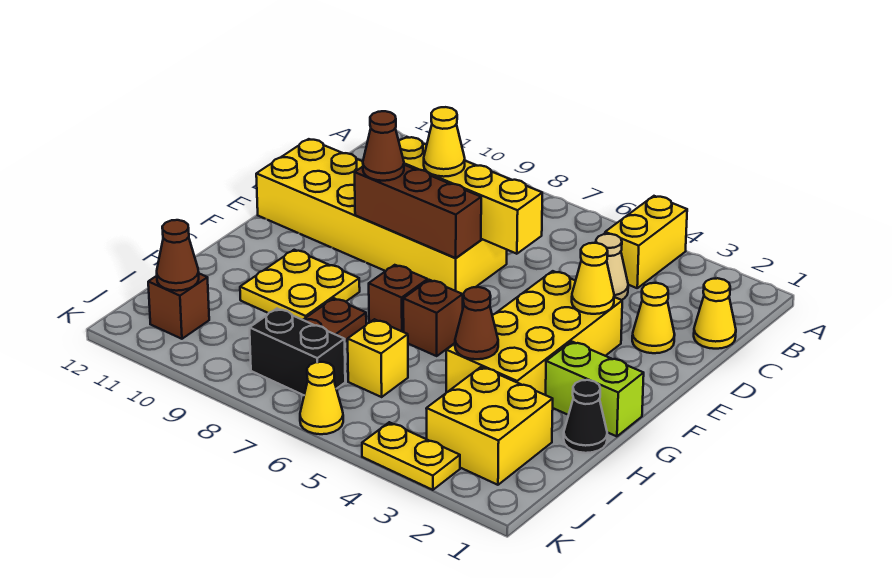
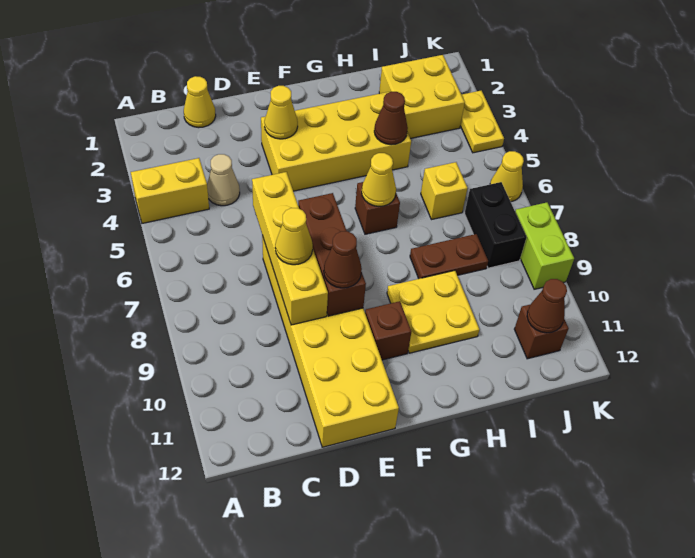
yellow cone D2 level 1 -> yellow cone G6 level 2
lime brick G1:G2 level 1 -> lime brick K8:K9 level 1
brown brick G7 level 1 -> brown brick F10 level 1
black cone H1 level 1 -> none

